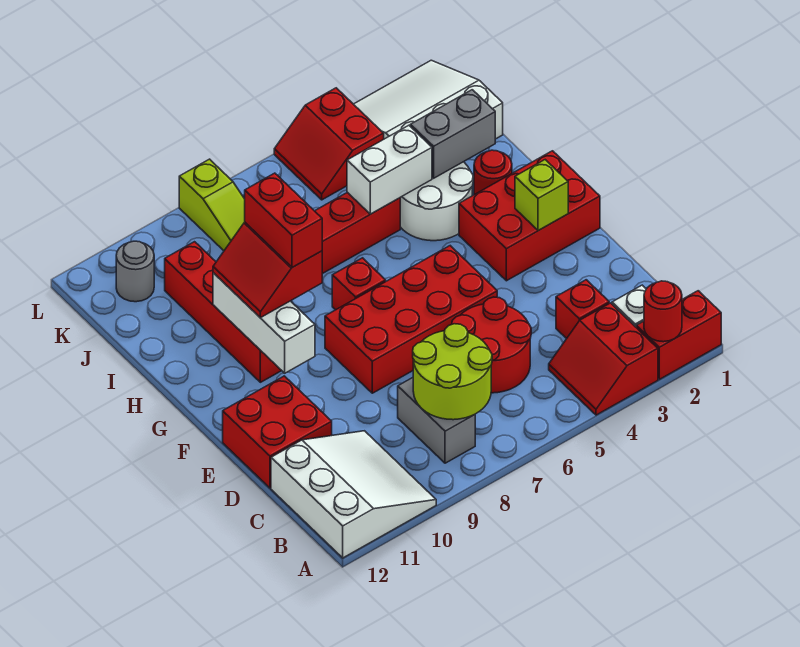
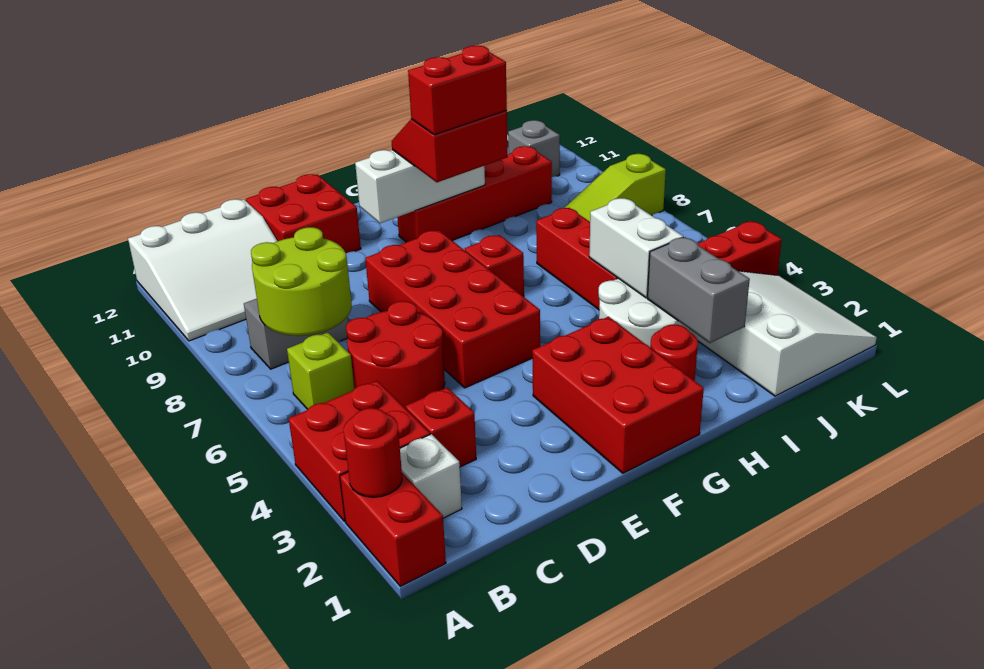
red slope A3:B4 level 1 top 3 -> red brick A3:B4 level 1
lime brick F2 level 2 -> lime brick B6 level 1
grey round brick K11 level 1 -> grey brick K11 level 1

